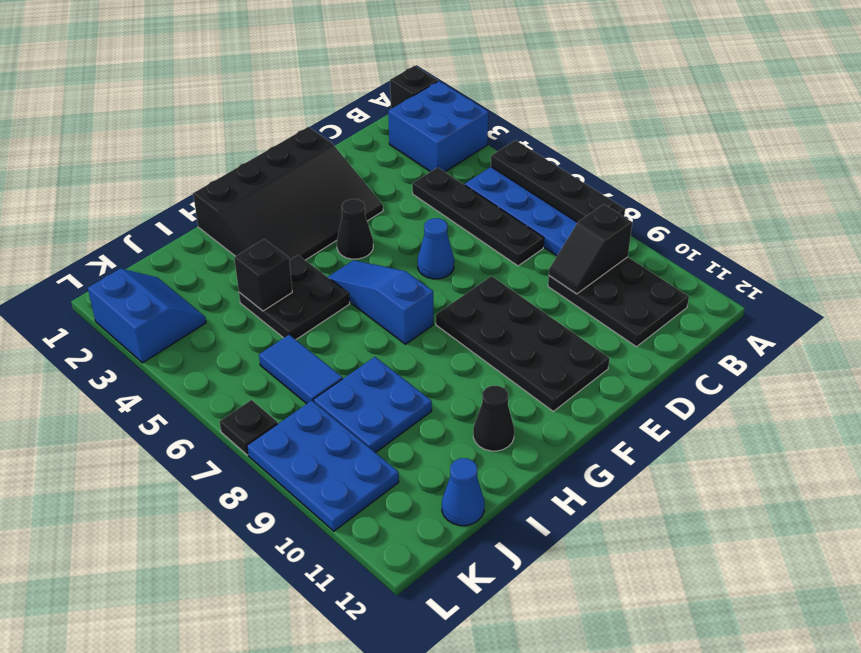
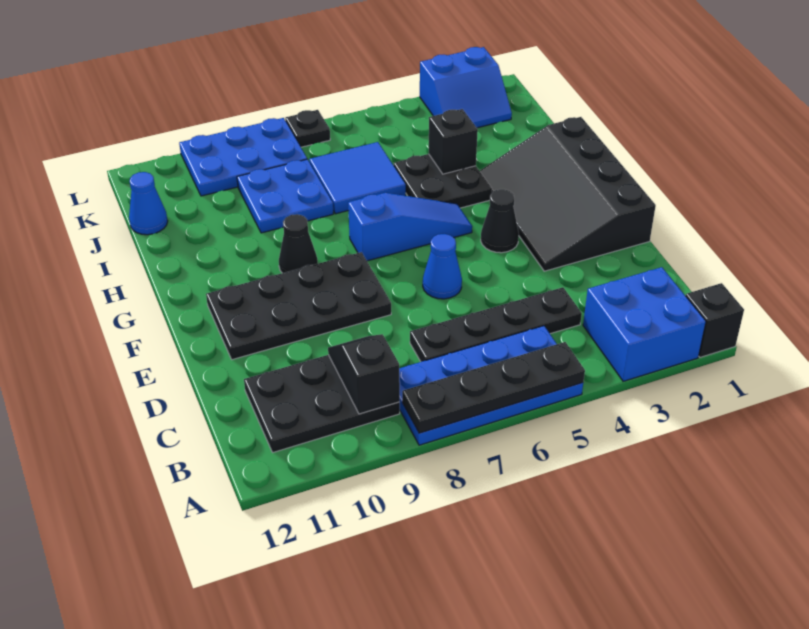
black cone H11 level 1 -> black cone G9 level 1
blue tile J6:J7 level 1 -> blue tile I6:J7 level 1

